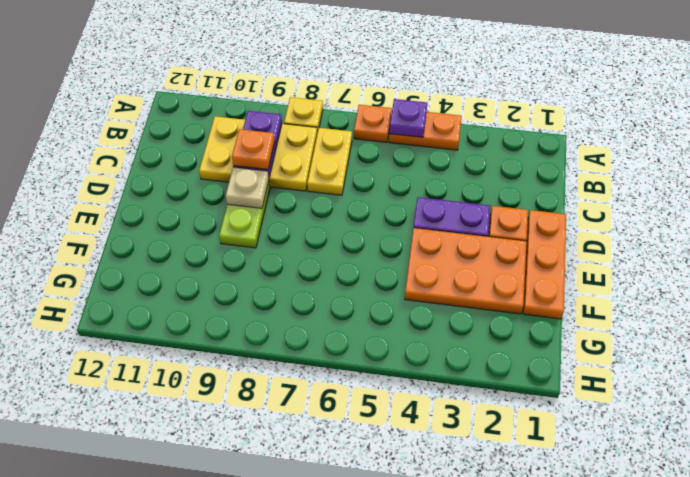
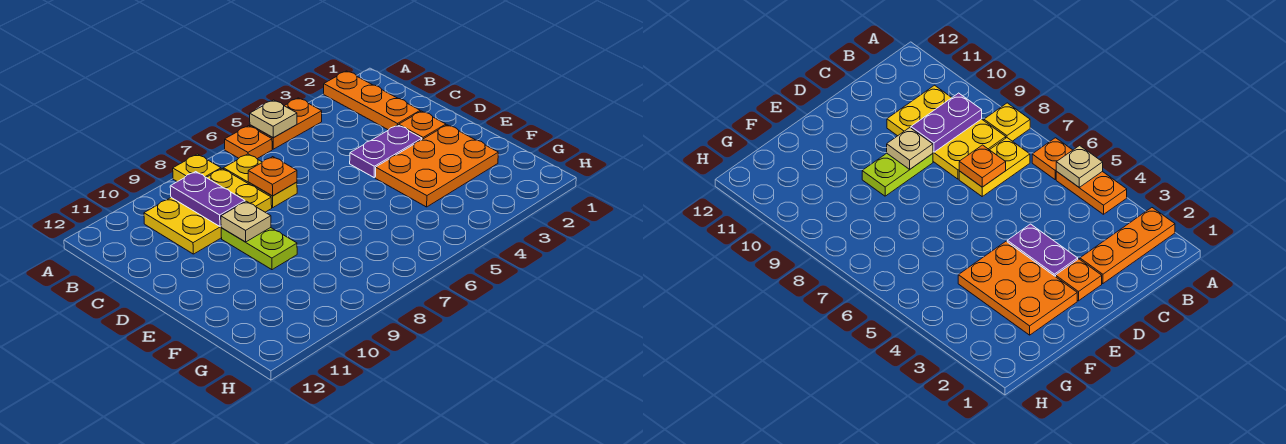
purple plate A5 level 2 -> tan plate A5 level 2
orange plate C9 level 3 -> orange plate C7 level 2
orange plate D1:F1 level 1 -> orange plate A2:C2 level 1

